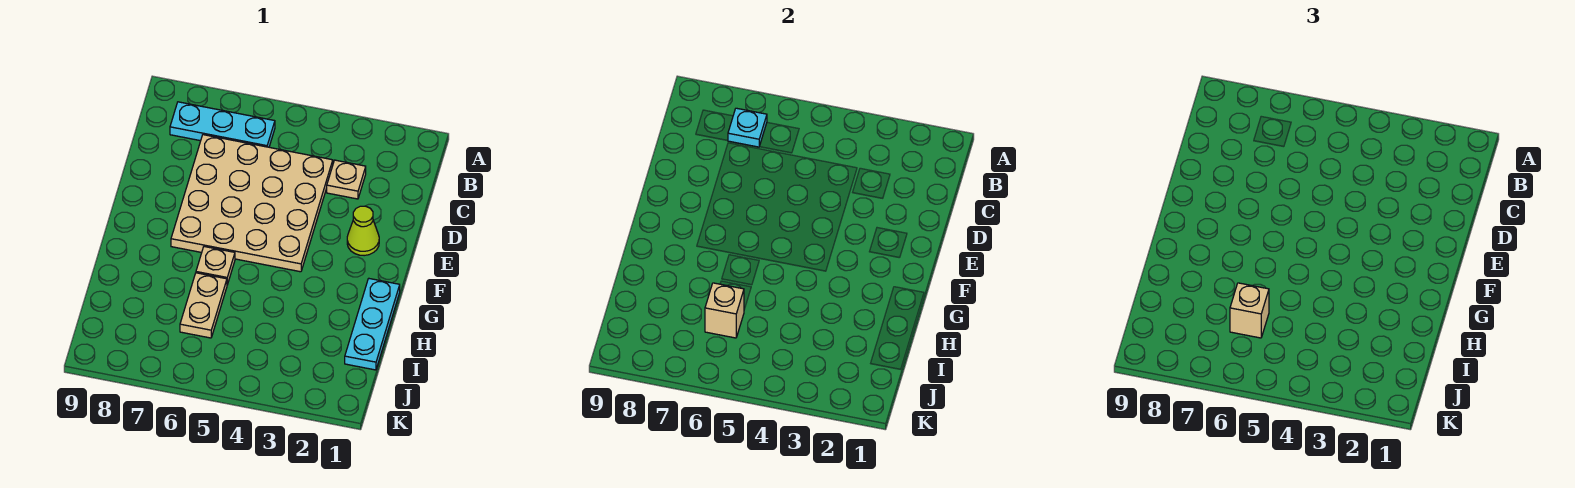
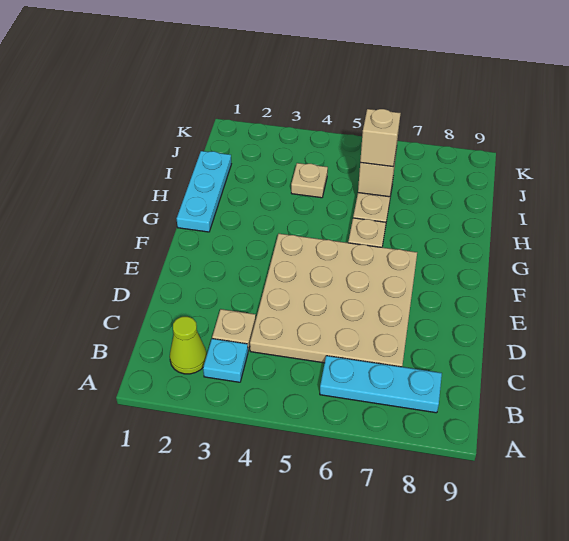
cyan plate B7 level 2 -> cyan plate B3 level 1
lime cone E2 level 1 -> lime cone B2 level 1
none -> tan plate I4 level 1

